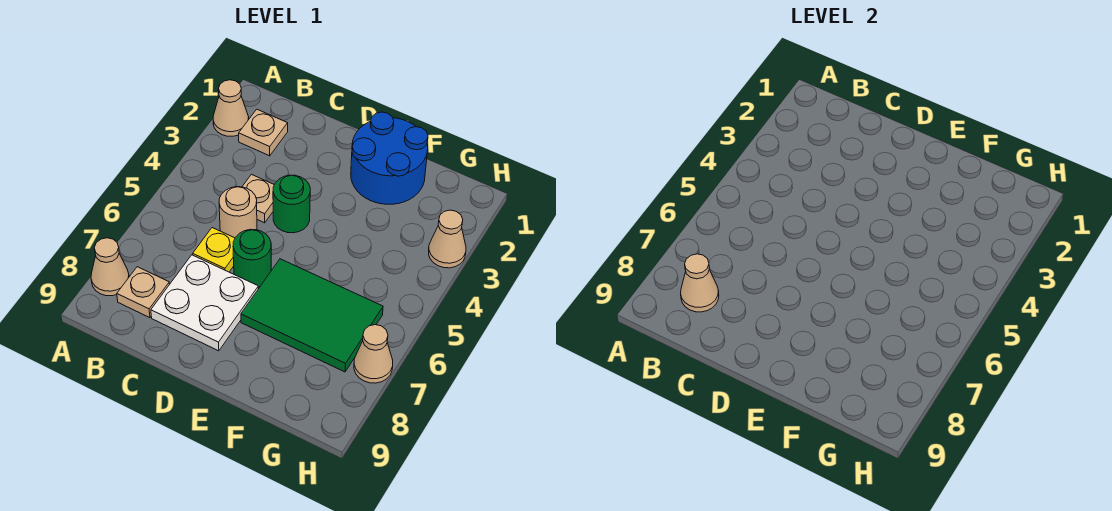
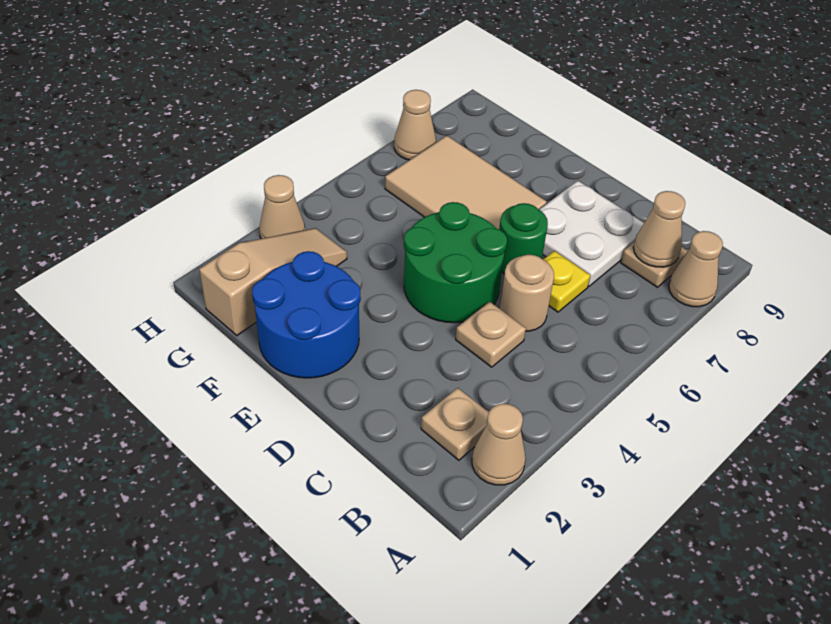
green round brick D4 level 1 -> green round brick D4:E5 level 1
green tile E6:G7 level 1 -> tan tile E6:G7 level 1
none -> tan slope G1:G3 level 1 top 1

